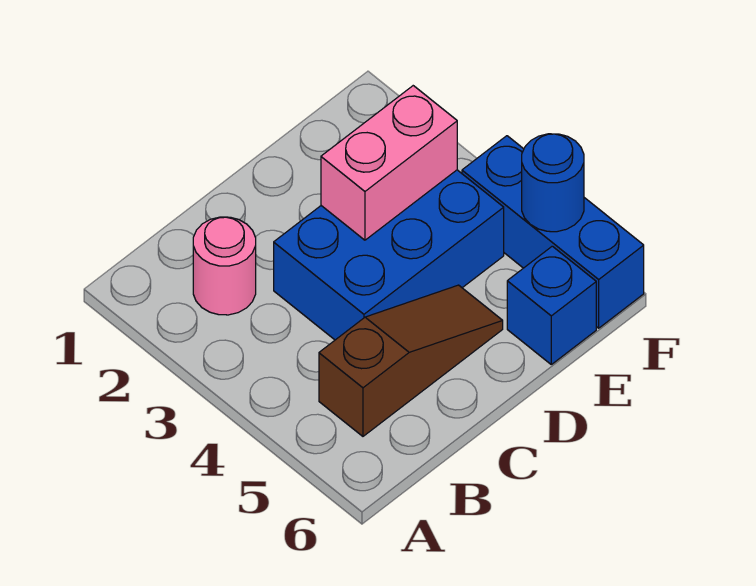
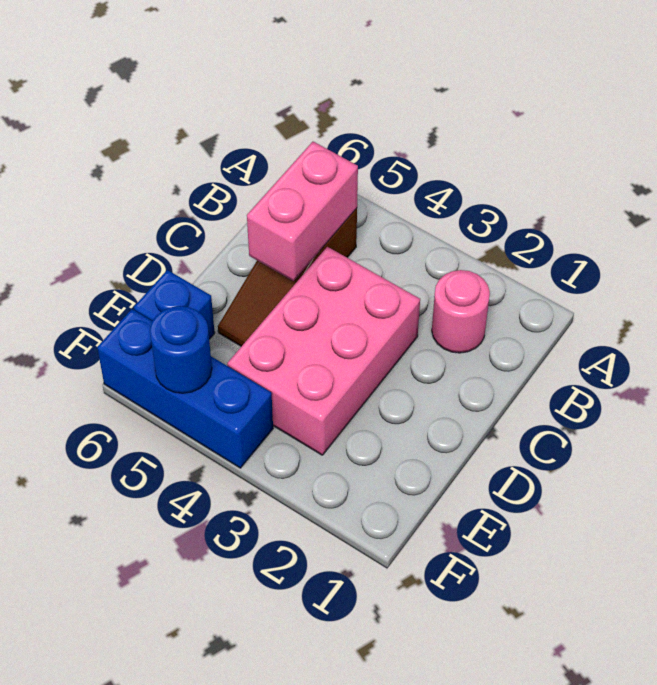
blue brick C3:E4 level 1 -> pink brick C3:E4 level 1
pink brick D3:E3 level 2 -> pink brick B5:C5 level 2

